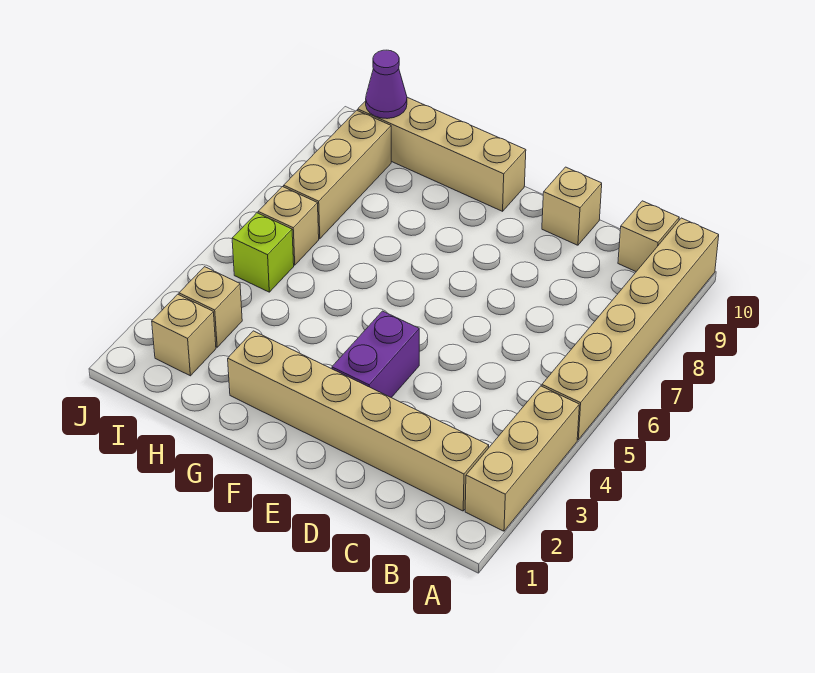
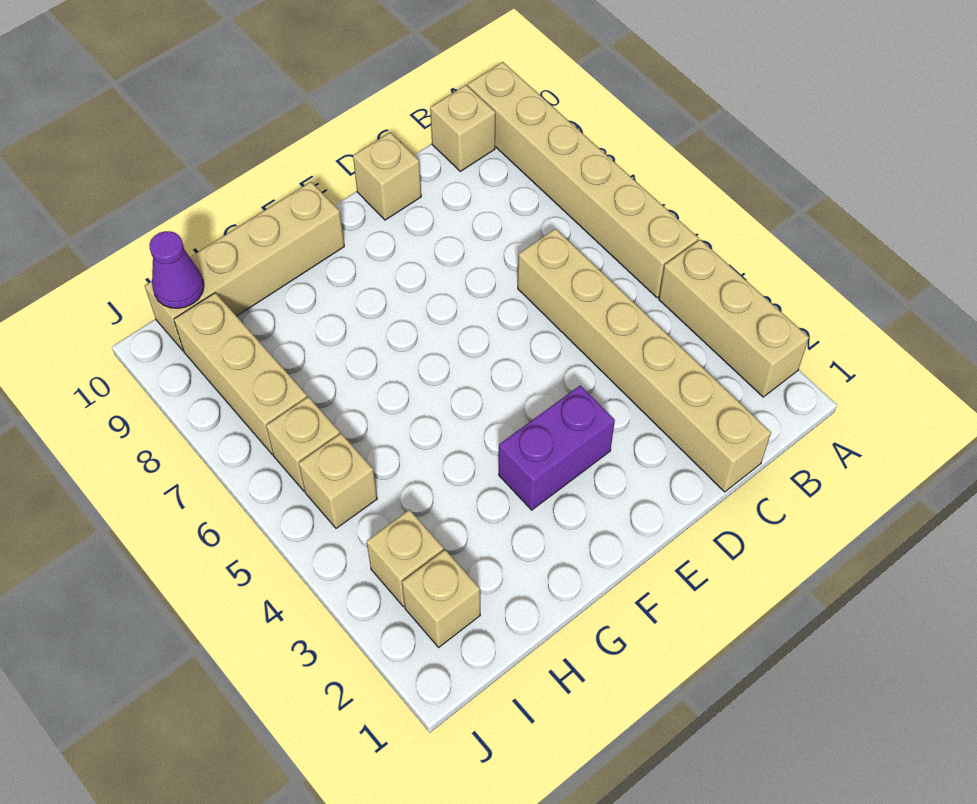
tan brick B2:G2 level 1 -> tan brick C1:C6 level 1
purple brick E3:E4 level 1 -> purple brick E3:F3 level 1
lime brick I5 level 1 -> tan brick I5 level 1

